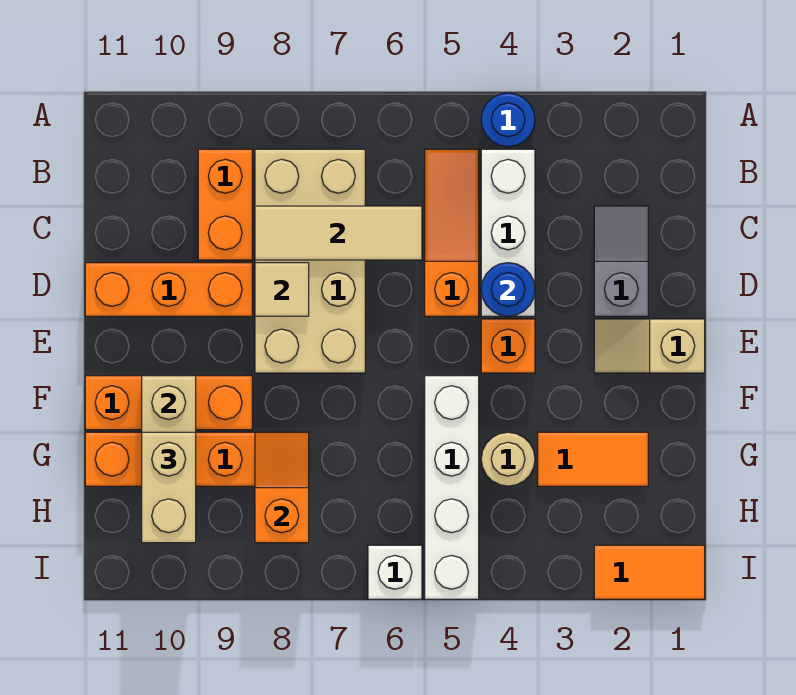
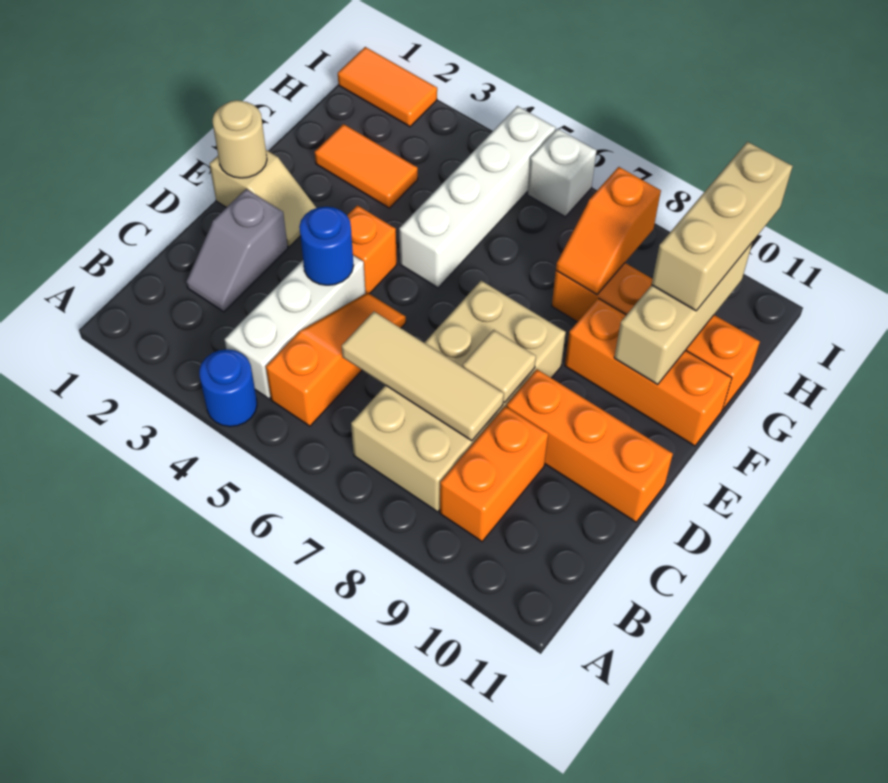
orange slope B5:D5 level 1 top D -> orange slope B5:D5 level 1 top B
tan round brick G4 level 1 -> tan round brick E1 level 2
tan brick G10:H10 level 3 -> tan brick G10:I10 level 3

